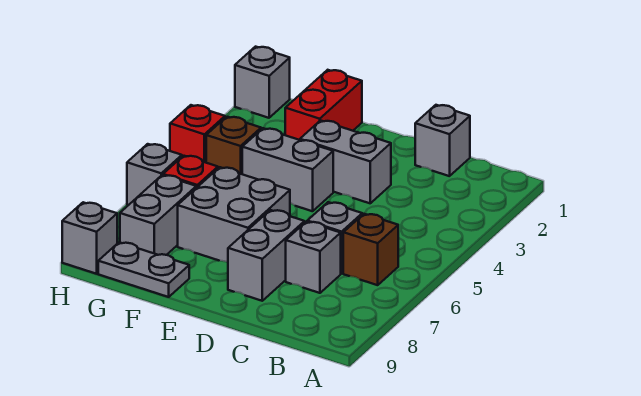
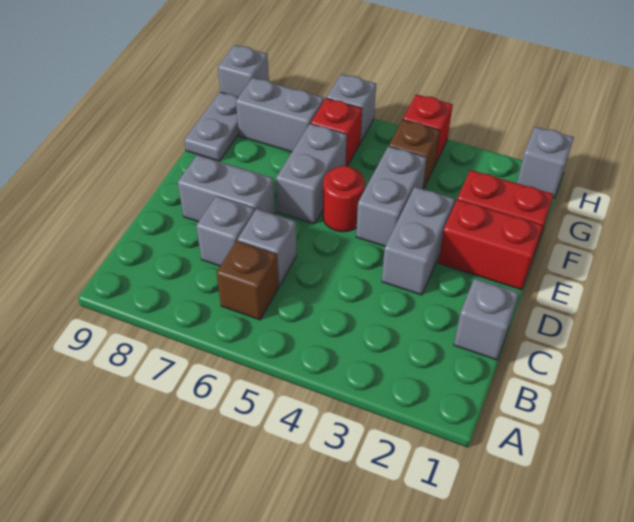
none -> red brick E1:E2 level 1
none -> red round brick E5 level 1
grey brick E6:F7 level 1 -> grey brick E6:F6 level 1

